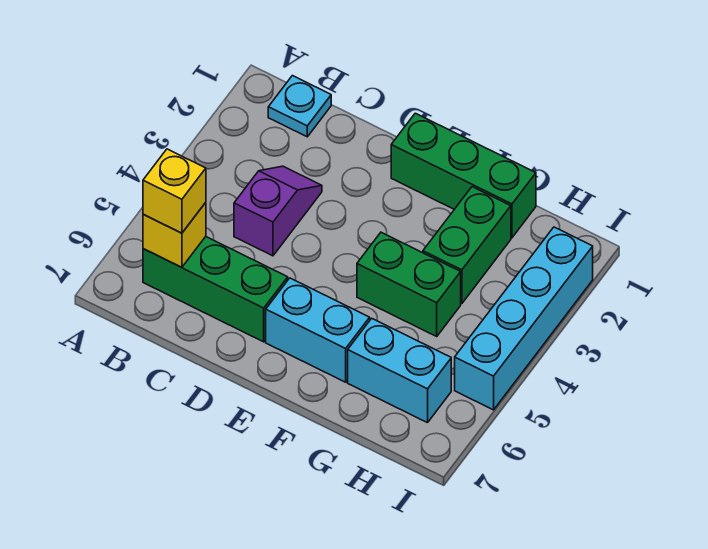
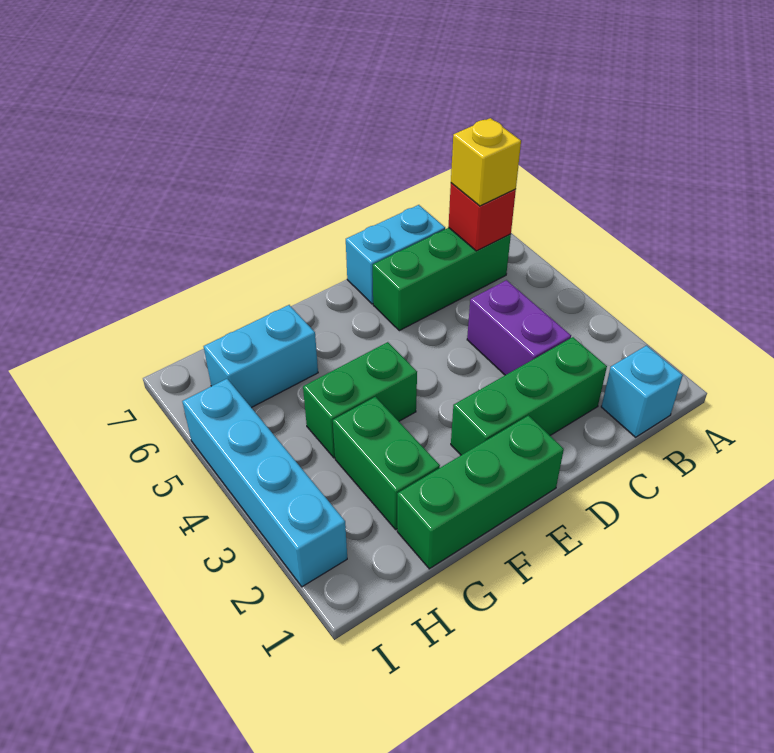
cyan plate B1 level 1 -> cyan brick B1 level 1
yellow brick B6 level 2 -> red brick B6 level 2
none -> green brick C2:E2 level 1
purple slope C3:C4 level 1 top 4 -> purple brick C3:C4 level 1
cyan brick E6:F6 level 1 -> cyan brick C7:D7 level 1

